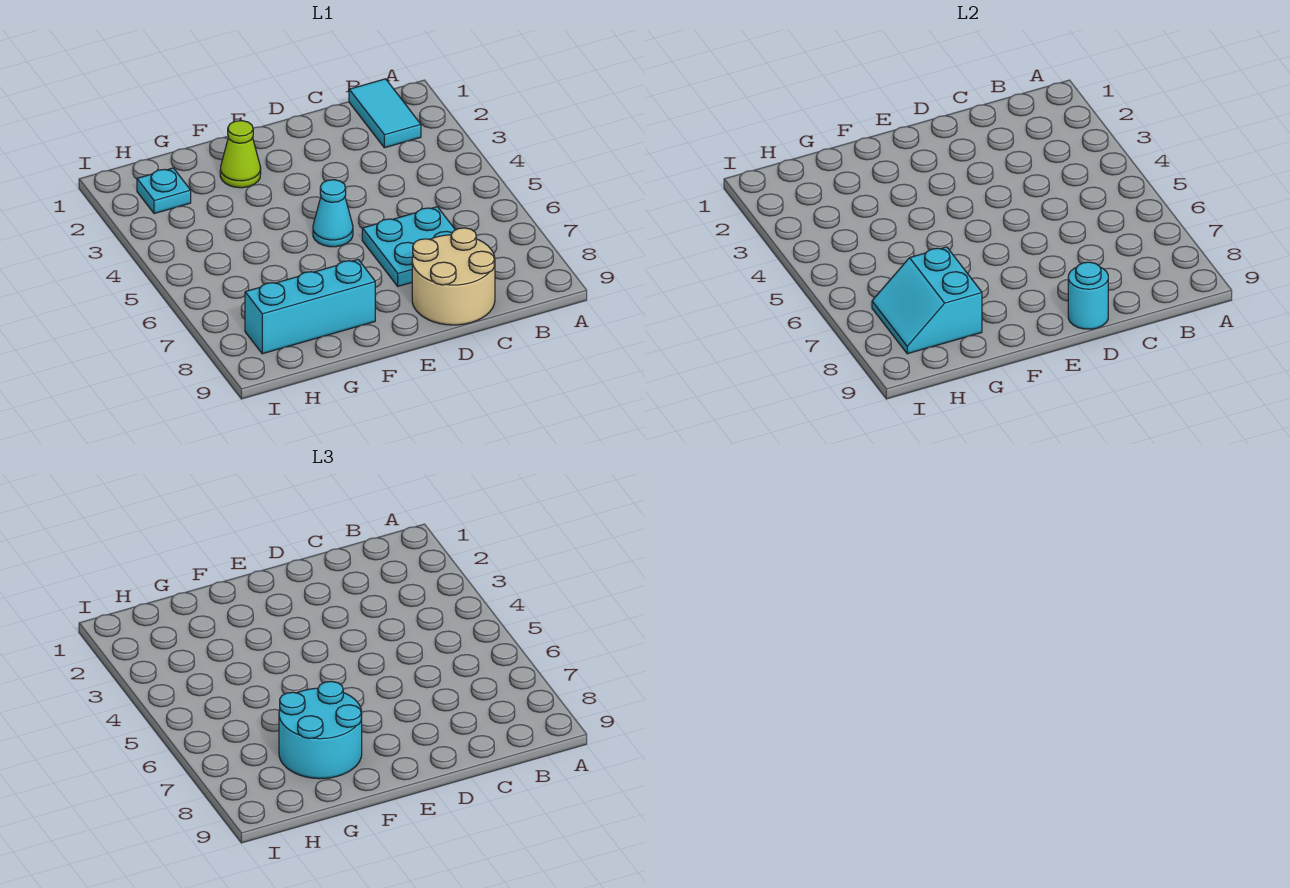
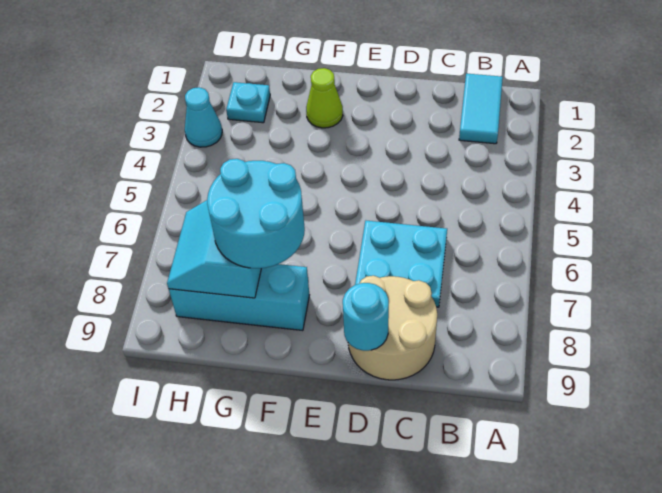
cyan cone E5 level 1 -> cyan cone I3 level 1

